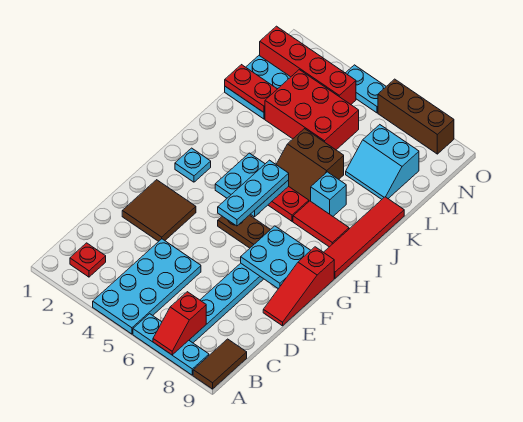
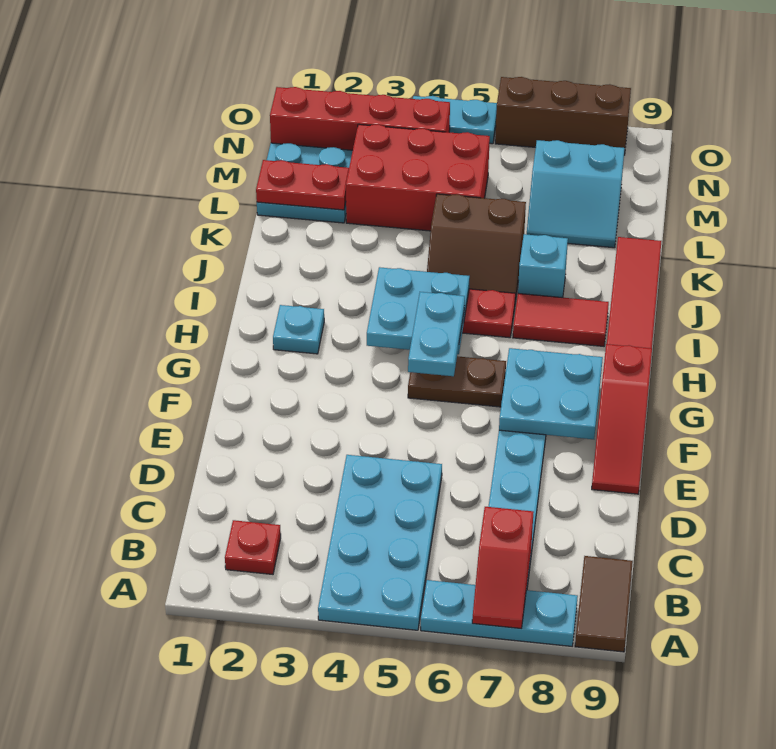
brown tile E2:F3 level 1 -> none
cyan plate G5:I5 level 3 -> cyan plate G5:H5 level 3

